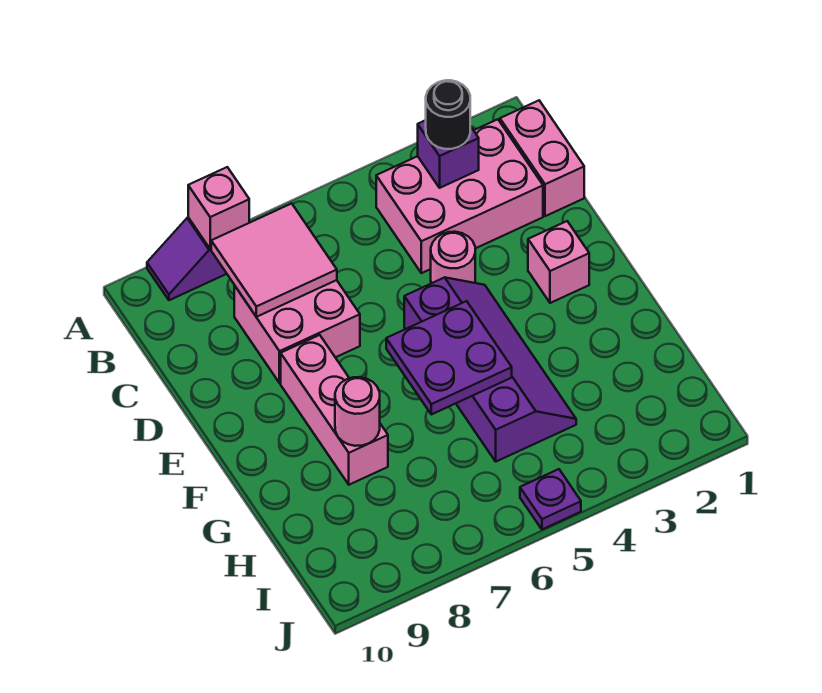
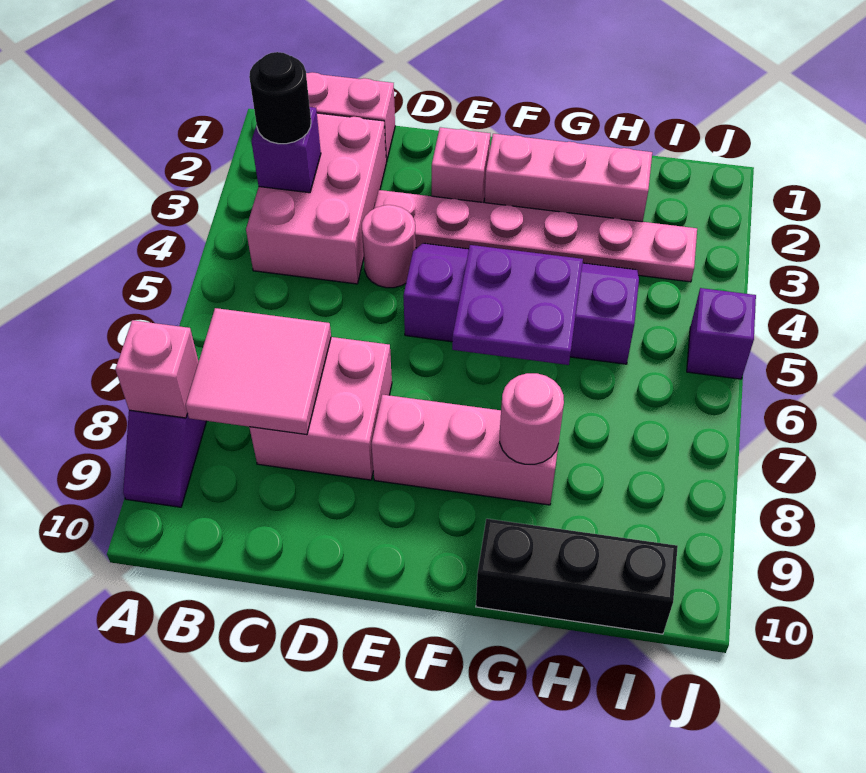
none -> pink plate D3:I3 level 1
none -> pink brick F2:H2 level 1
none -> black brick G10:I10 level 1
purple plate J5 level 1 -> purple brick J5 level 1

